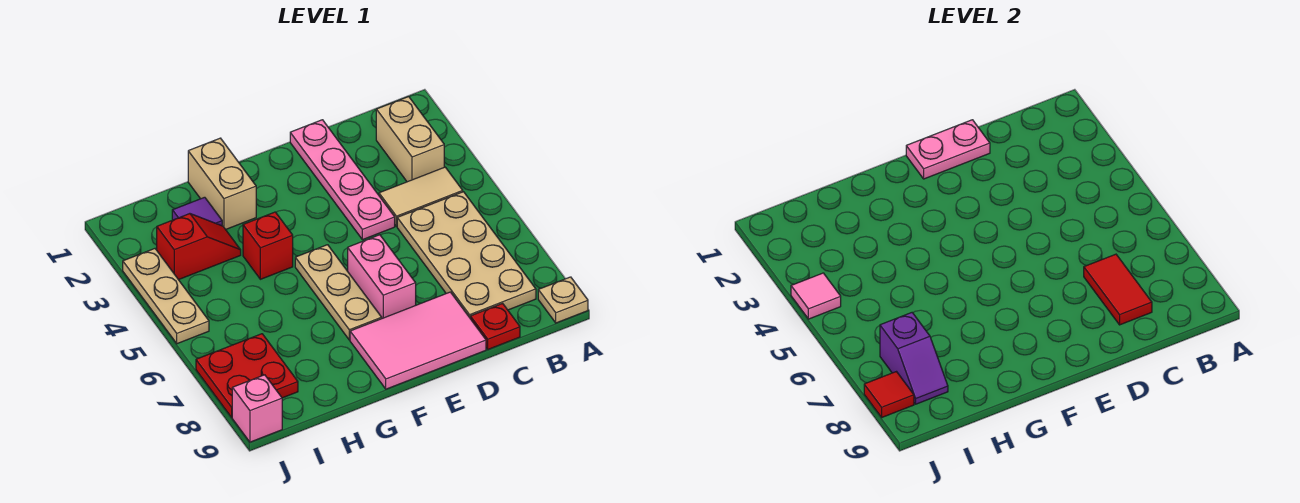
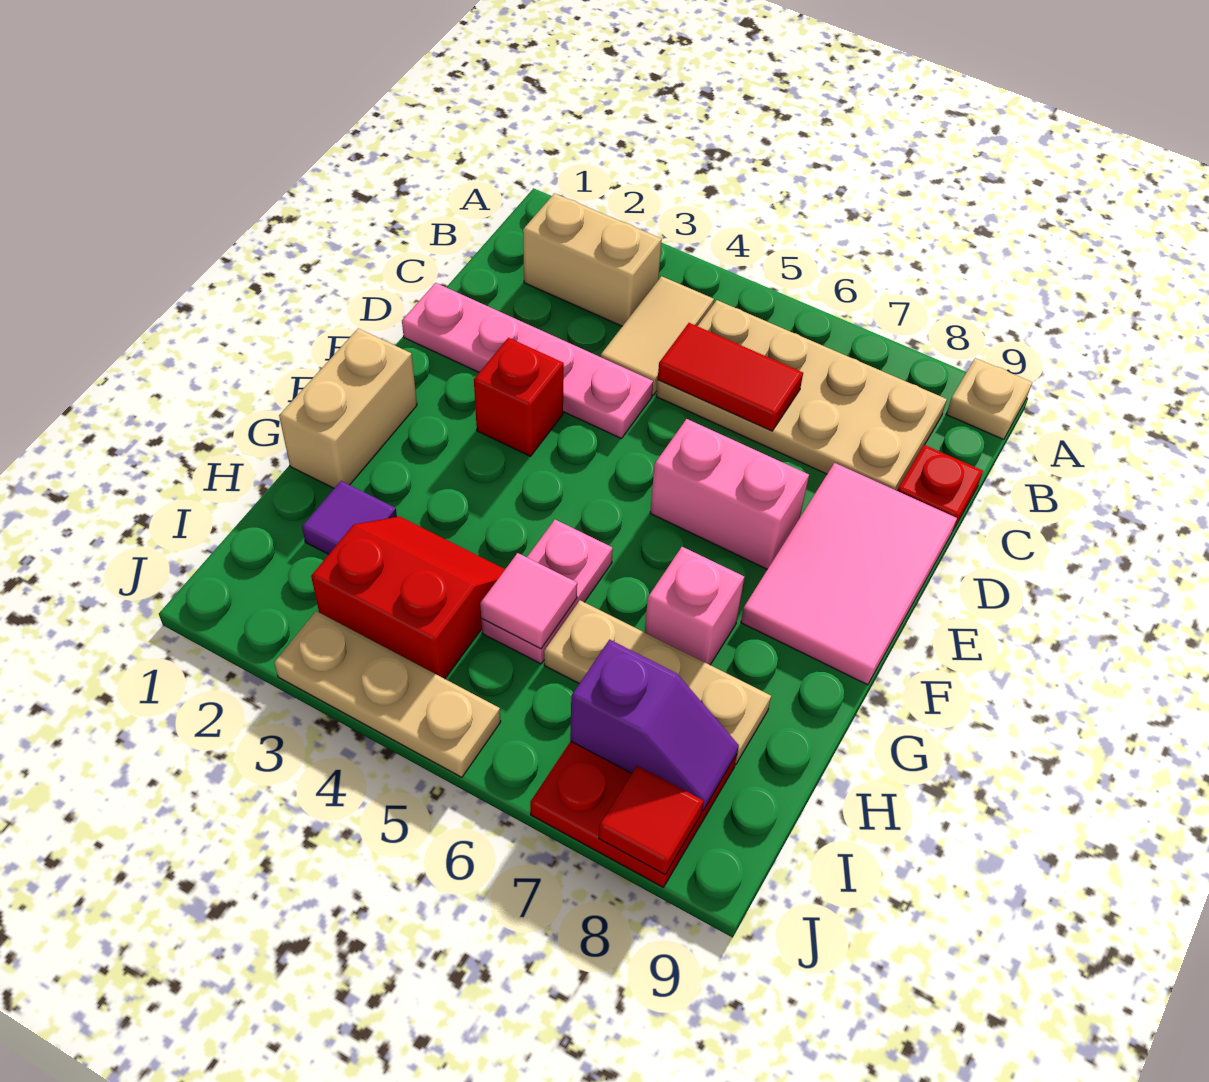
red tile C7:C8 level 2 -> red tile C5:C6 level 2
pink plate D1:E1 level 2 -> pink plate G5:H5 level 1
tan plate F5:F7 level 1 -> tan plate H6:H8 level 1
tan brick G1:G2 level 1 -> tan brick F1:G1 level 1
red brick G4 level 1 -> red brick E3 level 1
red slope H3:I3 level 1 top I -> red slope H3:I4 level 1 top I
pink tile J4 level 2 -> pink tile H5 level 2
pink brick J9 level 1 -> pink brick G7 level 1

